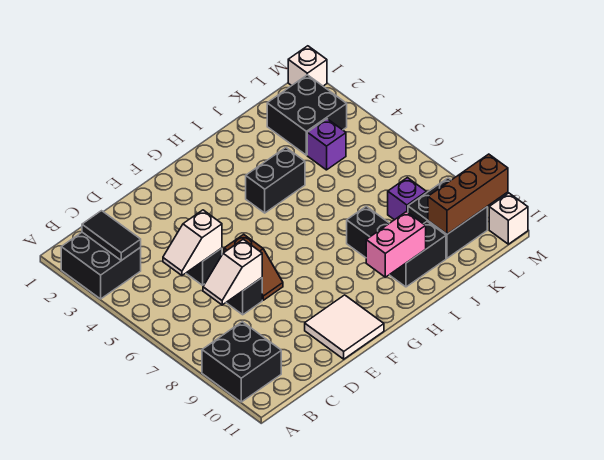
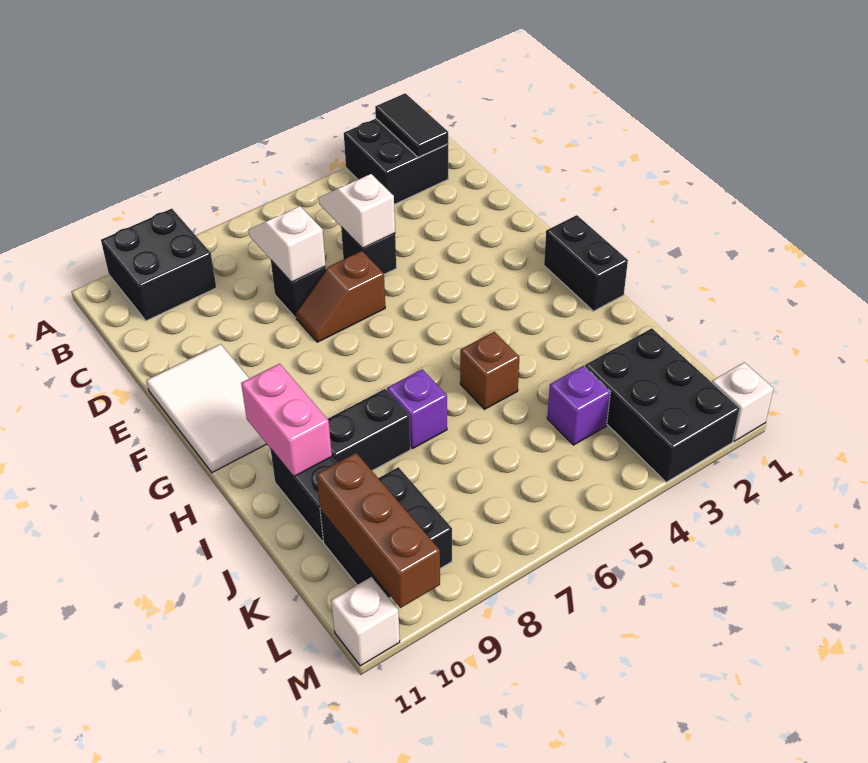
black tile B2:B3 level 2 -> black tile A2:B2 level 2
white tile E10:F11 level 1 -> white tile E10:G11 level 1
black brick H4:I4 level 1 -> black brick G1:H1 level 1
none -> brown brick I5 level 1
black brick K2:L3 level 1 -> black brick K2:M3 level 1
purple brick K8 level 1 -> purple brick I7 level 1

